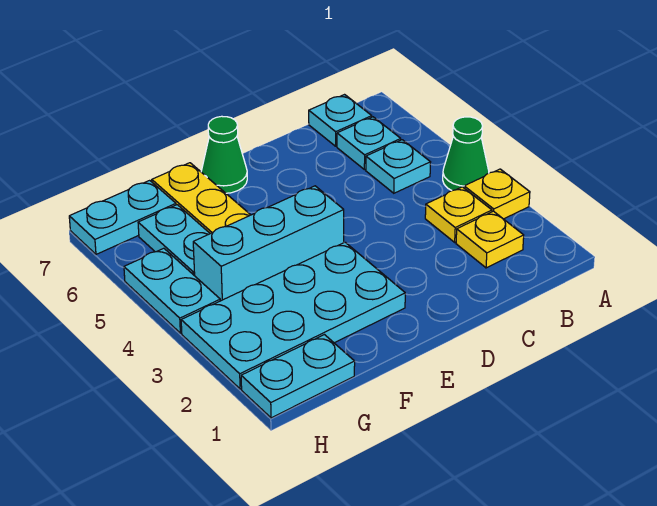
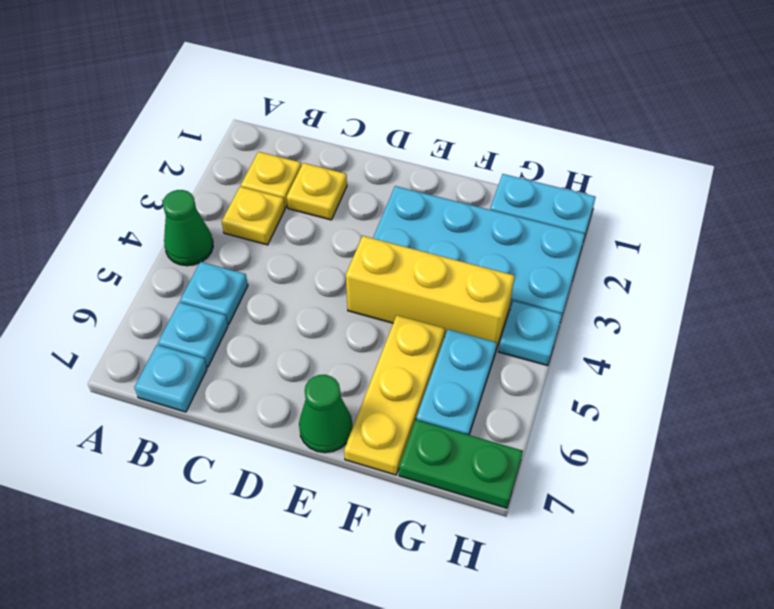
yellow plate A3 level 1 -> yellow plate C2 level 1
cyan brick E4:G4 level 1 -> yellow brick E4:G4 level 1
cyan plate G7:H7 level 1 -> green plate G7:H7 level 1
cyan plate H4:H5 level 1 -> cyan plate H4 level 1

